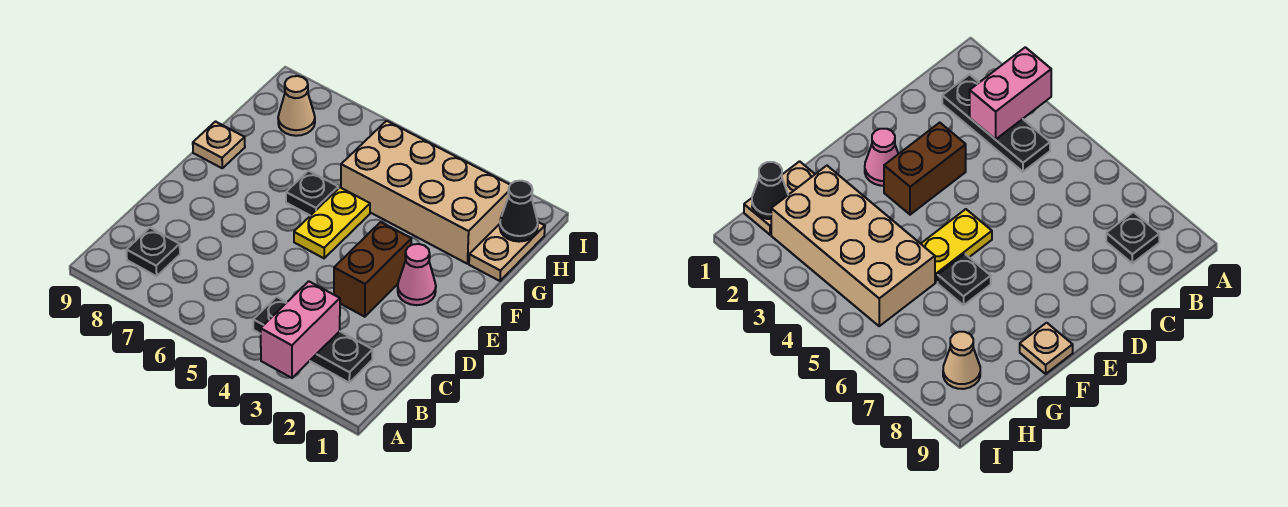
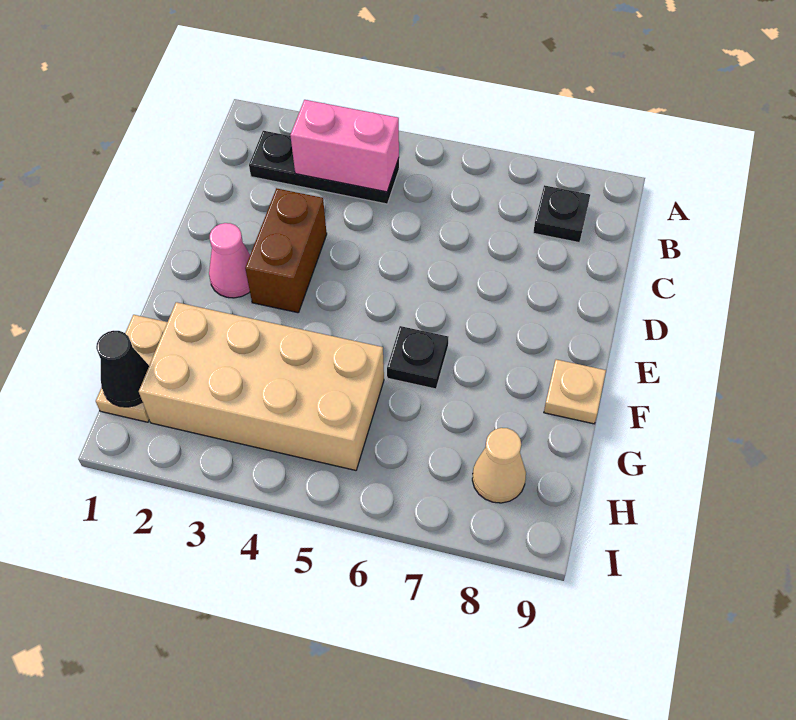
pink brick A3:B3 level 2 -> pink brick B3:B4 level 2
yellow plate E5:F5 level 1 -> none

